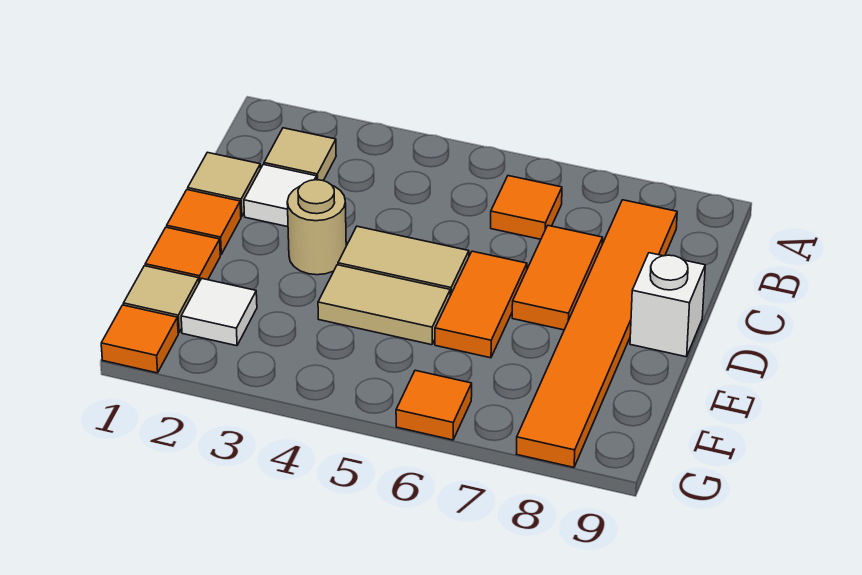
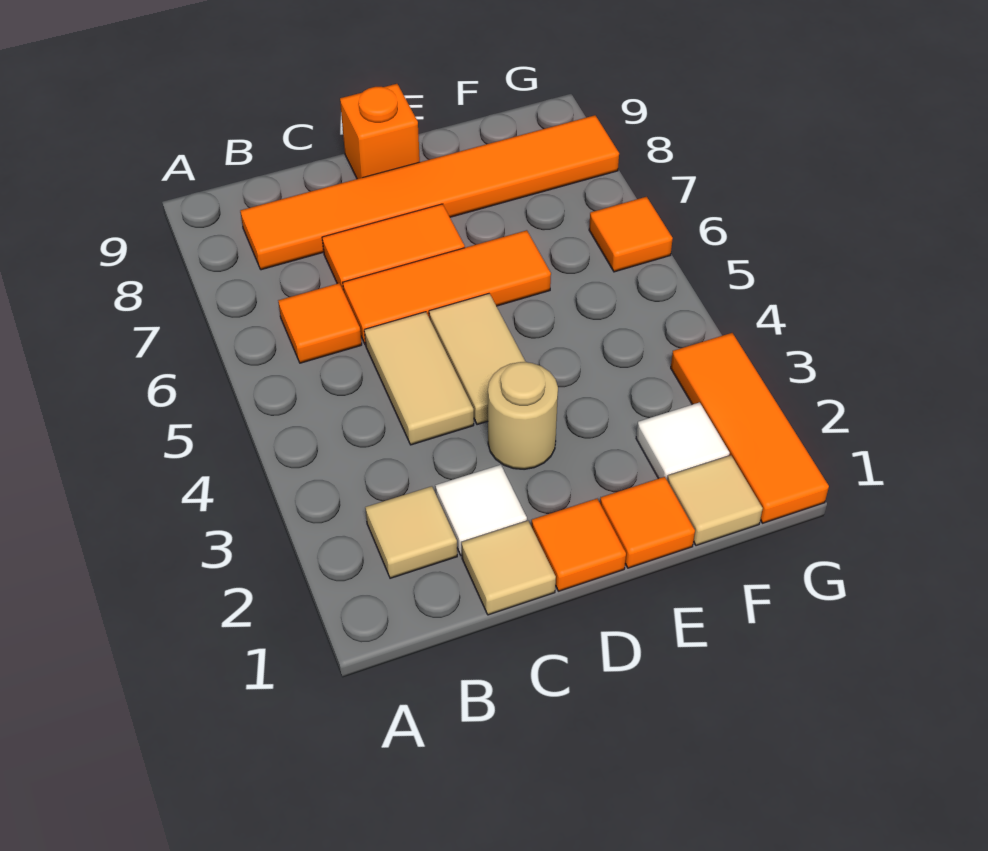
orange tile D6:E6 level 1 -> orange tile C6:E6 level 1
white brick D9 level 1 -> orange brick D9 level 1
tan tile E4:E5 level 1 -> tan tile C4:C5 level 1
orange tile G1 level 1 -> orange tile G1:G3 level 1

